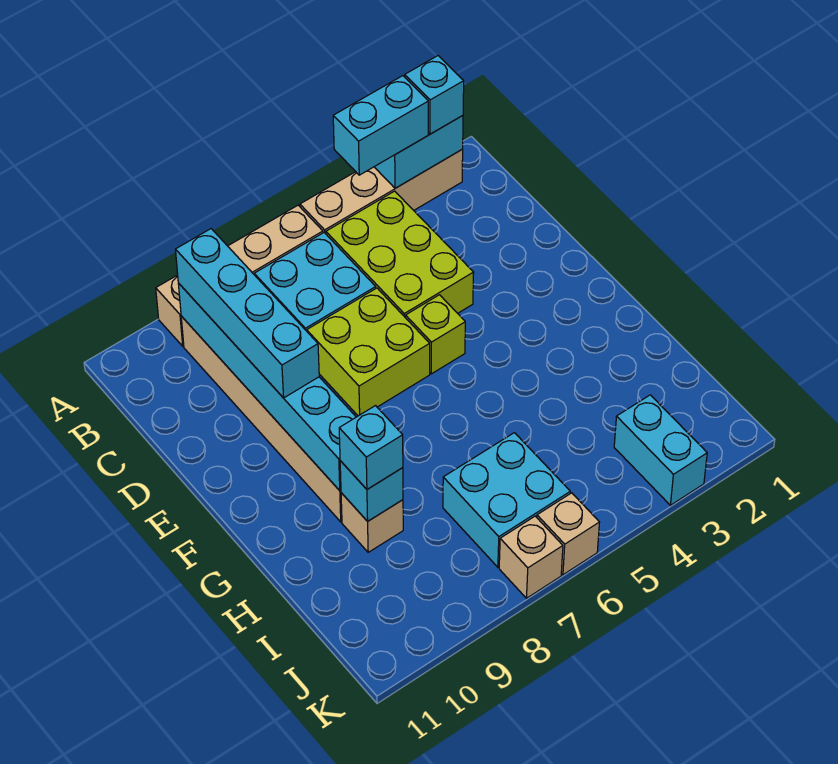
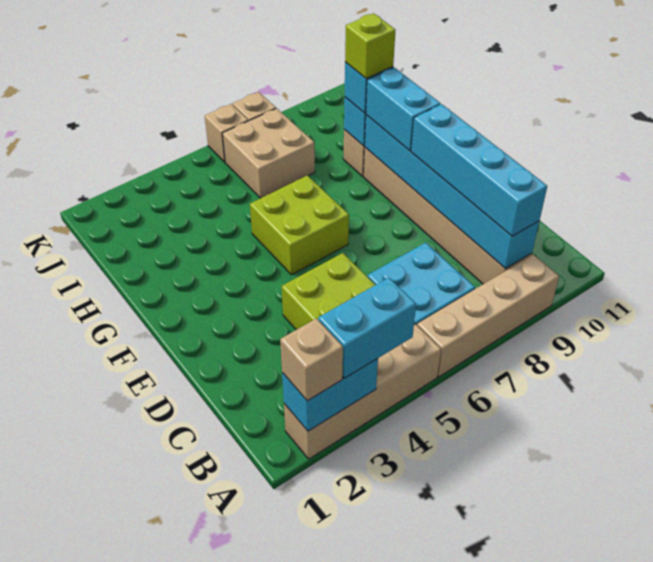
cyan brick A2 level 3 -> tan brick A2 level 3
lime brick D6:E7 level 1 -> lime brick F5:G6 level 1
lime brick E5 level 1 -> lime brick H9 level 4
cyan brick I6:J7 level 1 -> tan brick I6:J7 level 1
cyan brick J3:K3 level 1 -> cyan brick F9:G9 level 3

